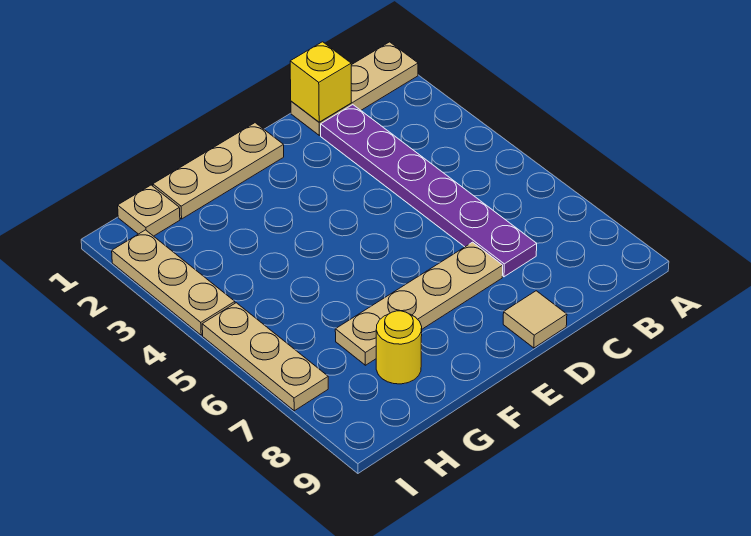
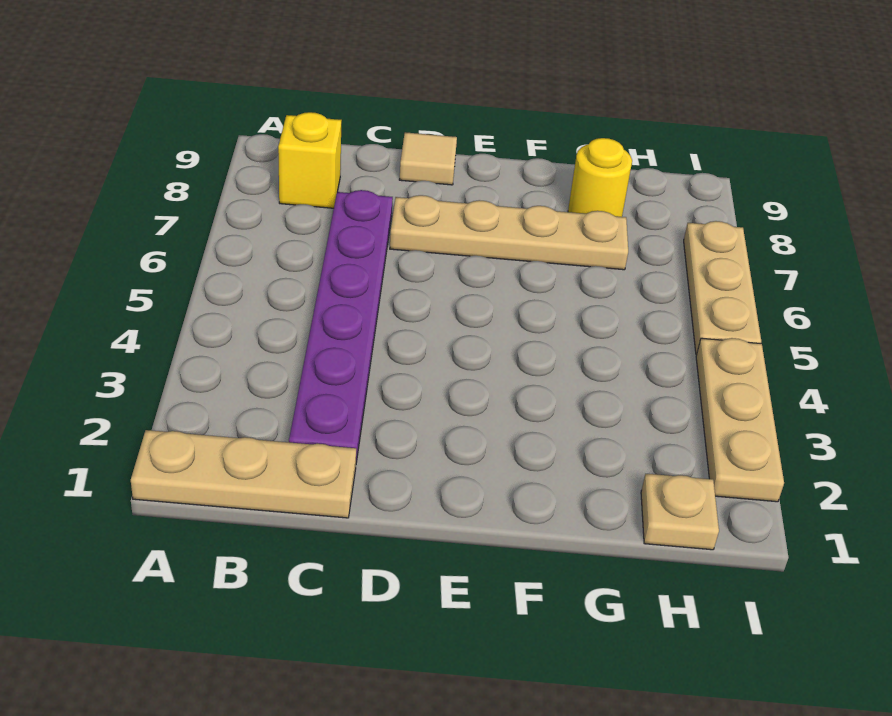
yellow brick C1 level 2 -> yellow brick B8 level 1
tan plate E1:G1 level 1 -> none

